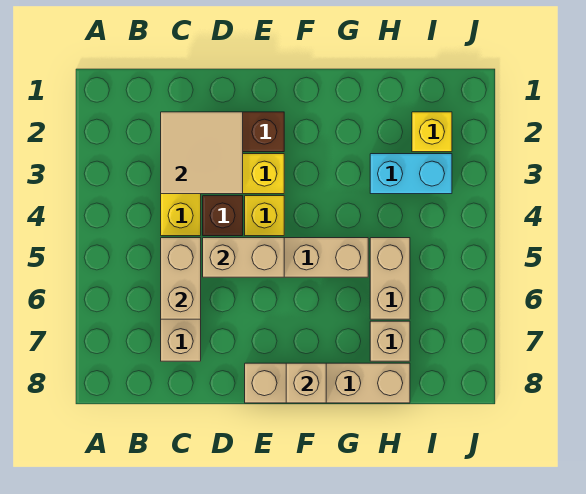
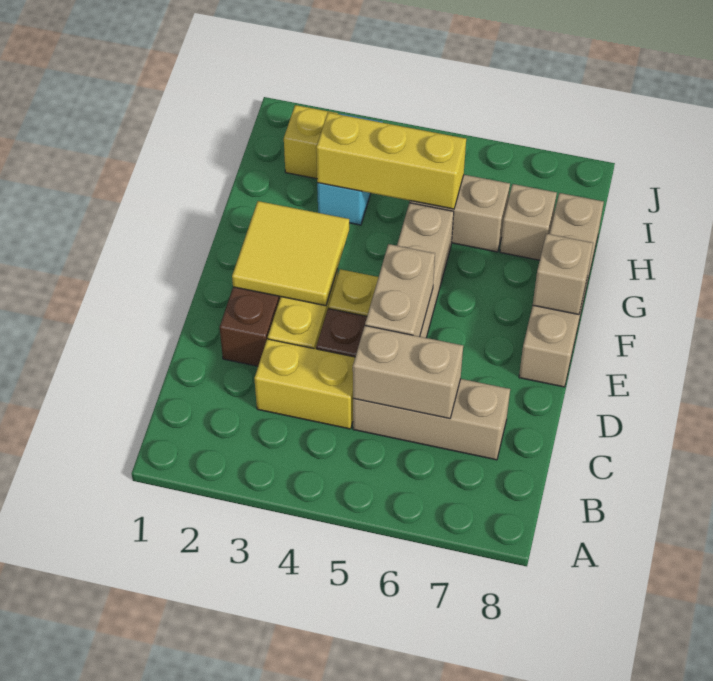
tan tile C2:D3 level 2 -> none
none -> yellow tile E2:F3 level 2
none -> yellow brick H3:H5 level 2

